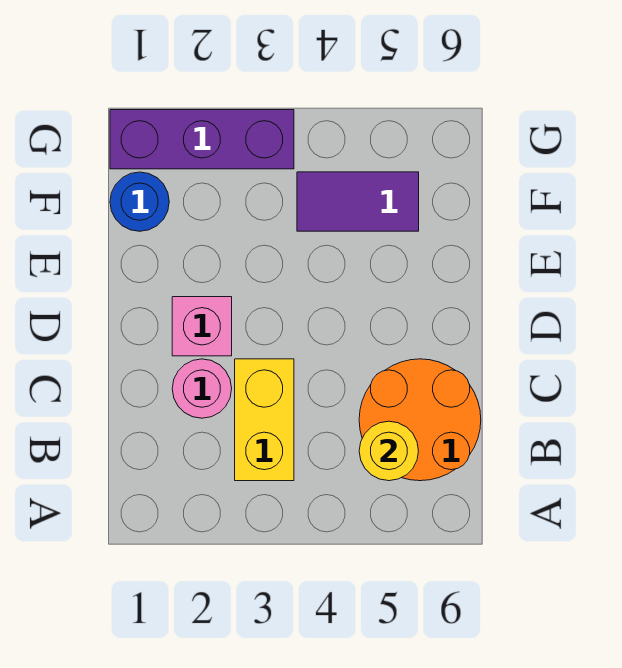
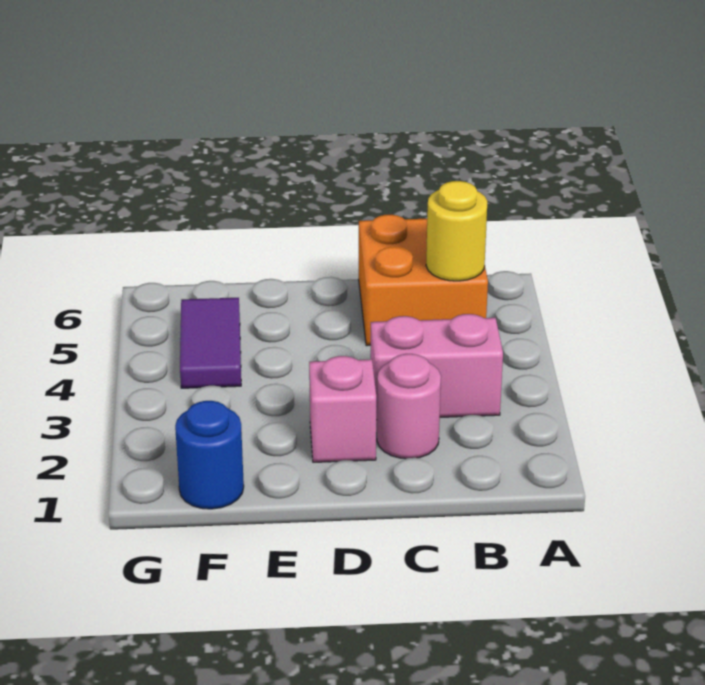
yellow brick B3:C3 level 1 -> pink brick B3:C3 level 1
orange round brick B5:C6 level 1 -> orange brick B5:C6 level 1
purple brick G1:G3 level 1 -> none

